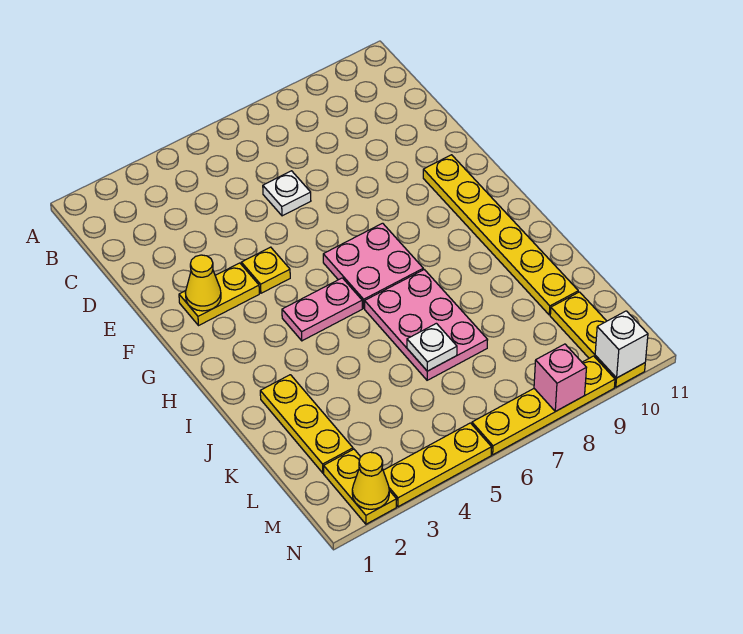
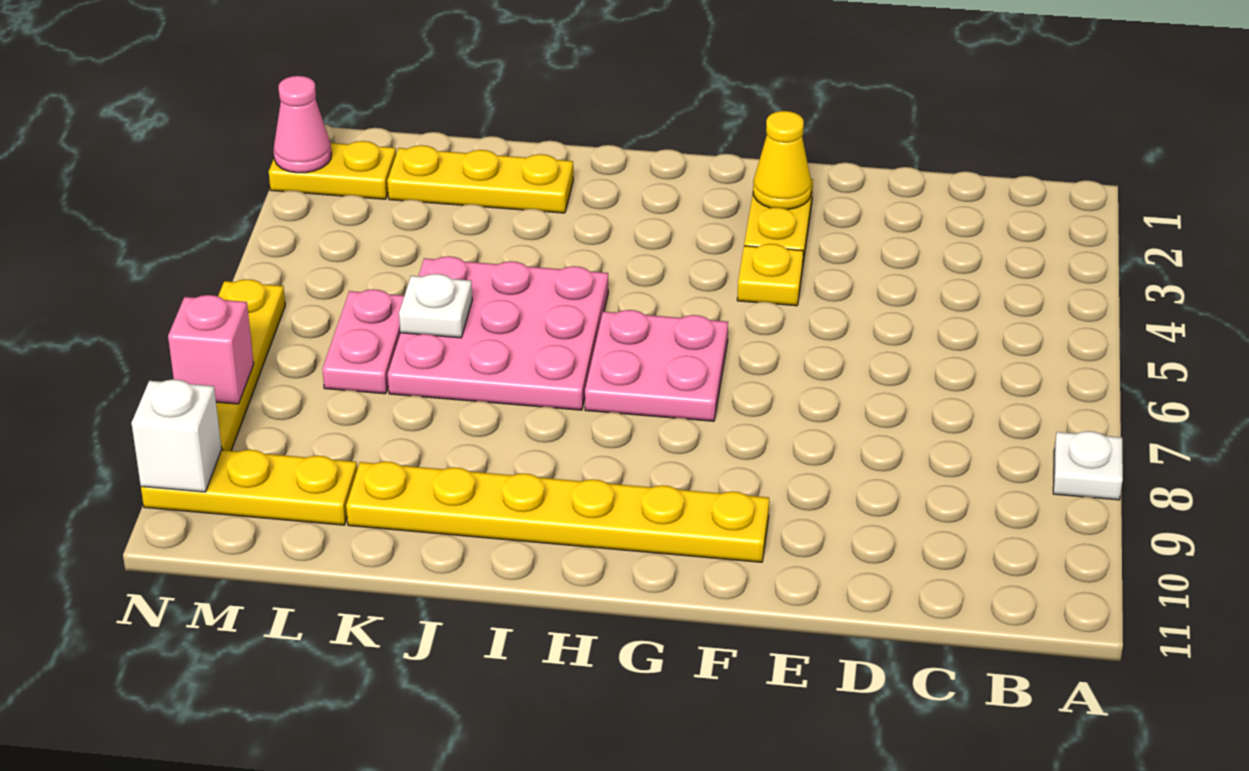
white plate D6 level 1 -> white plate A8 level 1
pink plate H4:H5 level 1 -> pink plate L6:L7 level 1
pink plate I6:K7 level 1 -> pink plate I5:K7 level 1
yellow cone N2 level 2 -> pink cone N2 level 2
yellow plate N3:N5 level 1 -> none

